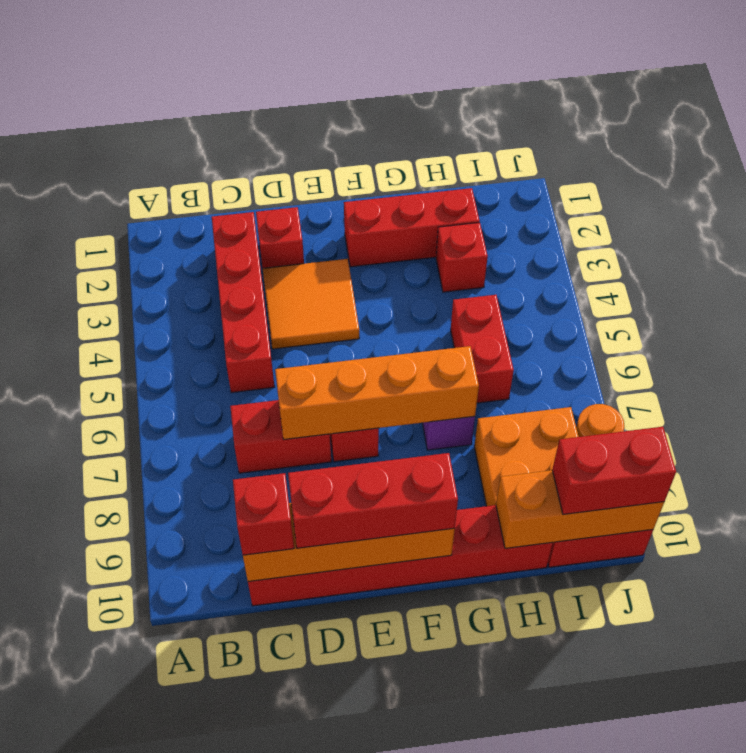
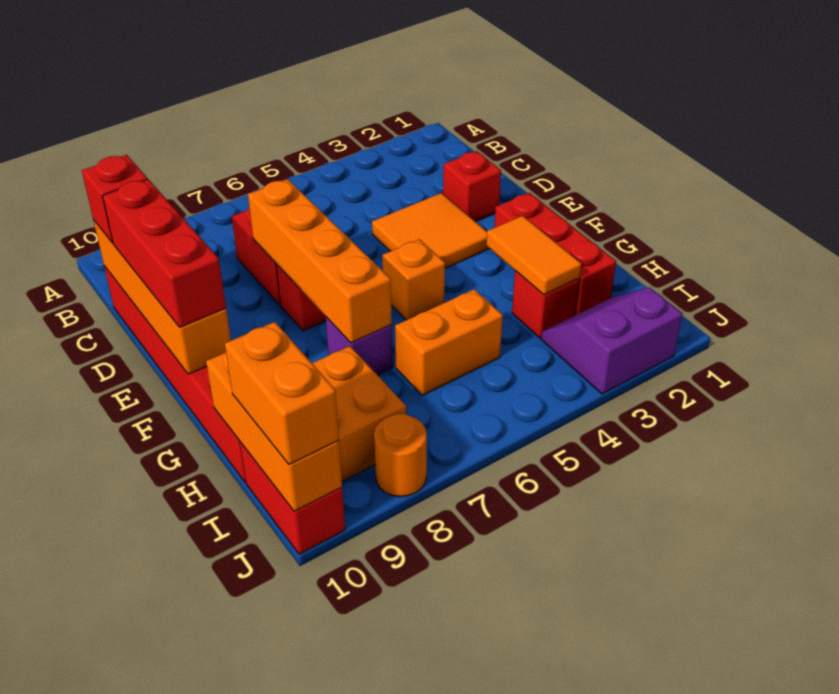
red brick C2:C5 level 1 -> none
none -> orange brick F5 level 1
none -> orange tile G3:H3 level 2
red brick H5:H6 level 1 -> orange brick H5:H6 level 1
none -> purple slope I2:J3 level 1 top J
red brick I10:J10 level 3 -> orange brick I10:J10 level 3

